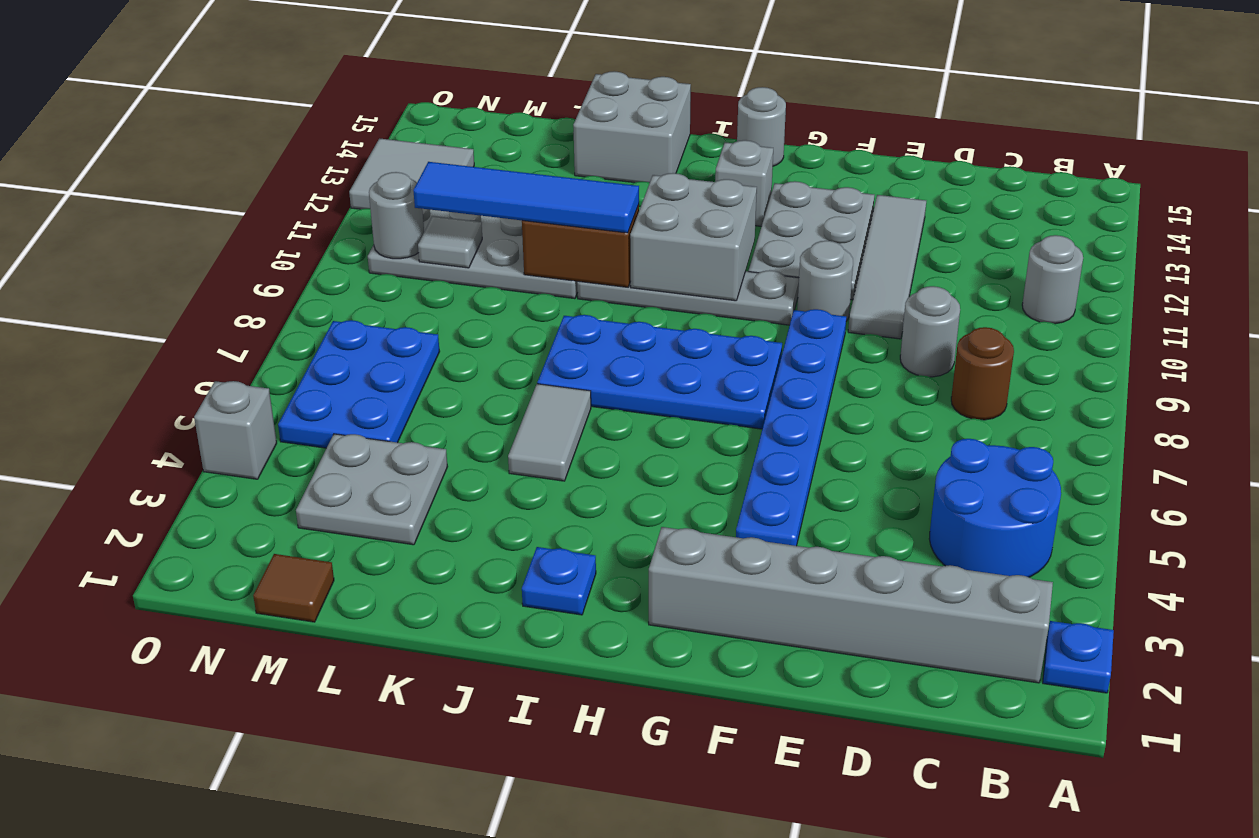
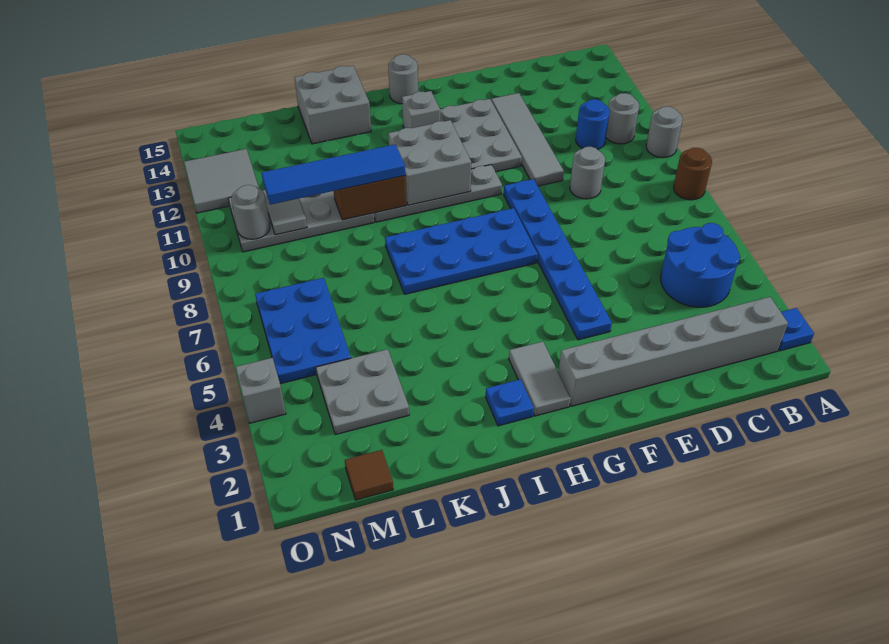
brown round brick C8 level 1 -> brown round brick A8 level 1
none -> blue round brick C11 level 1
grey round brick F10 level 1 -> grey round brick A10 level 1
grey tile J5:J6 level 1 -> grey tile H2:H3 level 1

